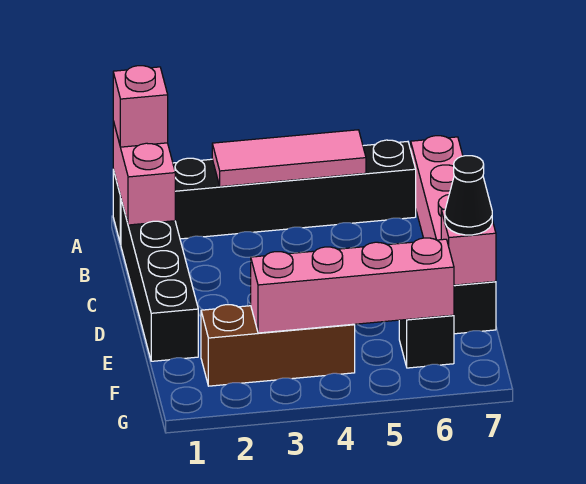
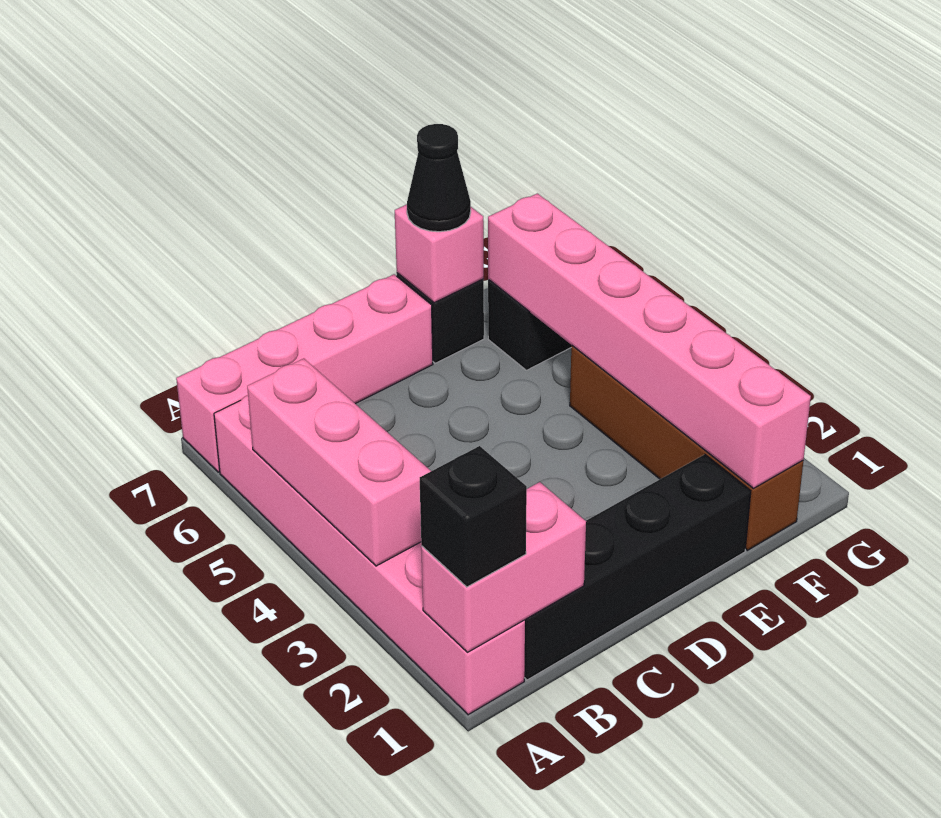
black brick A1:A6 level 1 -> pink brick A1:A6 level 1
pink brick A1 level 3 -> black brick A1 level 3
pink tile A3:A5 level 2 -> pink brick A3:A5 level 2
brown brick F2:F4 level 1 -> brown brick F1:F4 level 1
pink brick F3:F6 level 2 -> pink brick F1:F6 level 2

